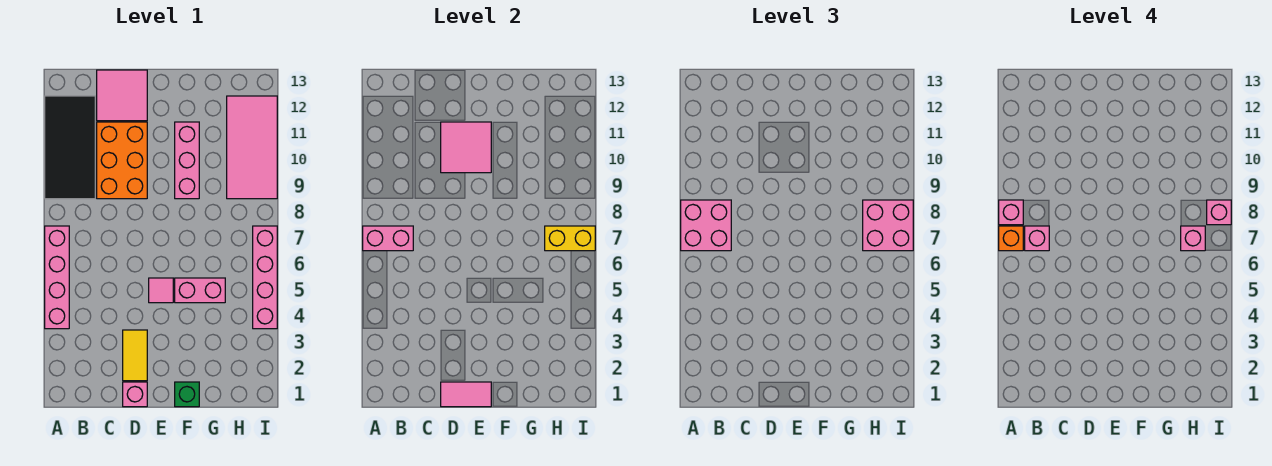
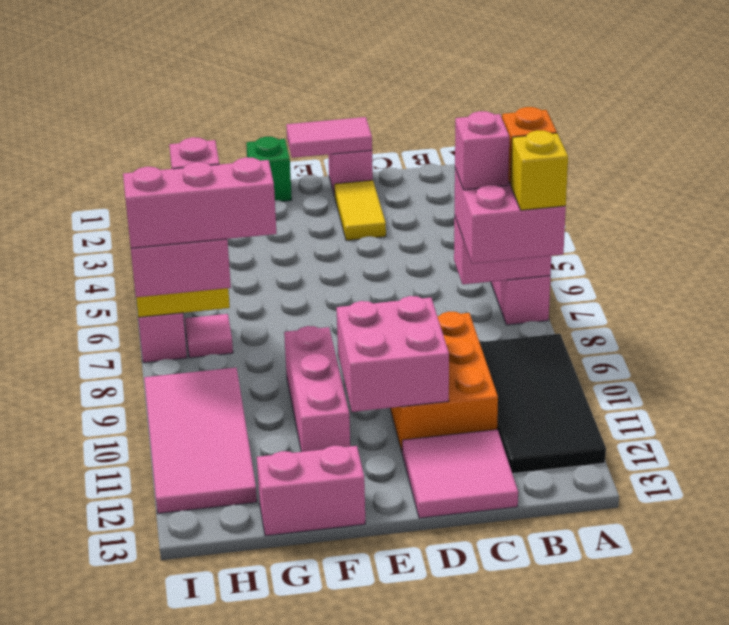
pink brick A8 level 4 -> yellow brick A8 level 4
pink tile D10:E11 level 2 -> pink brick D10:E11 level 2
pink tile E5 level 1 -> pink tile H7 level 1
pink brick F5:G5 level 1 -> pink brick F13:G13 level 1
pink brick I8 level 4 -> pink brick G8:I8 level 4

